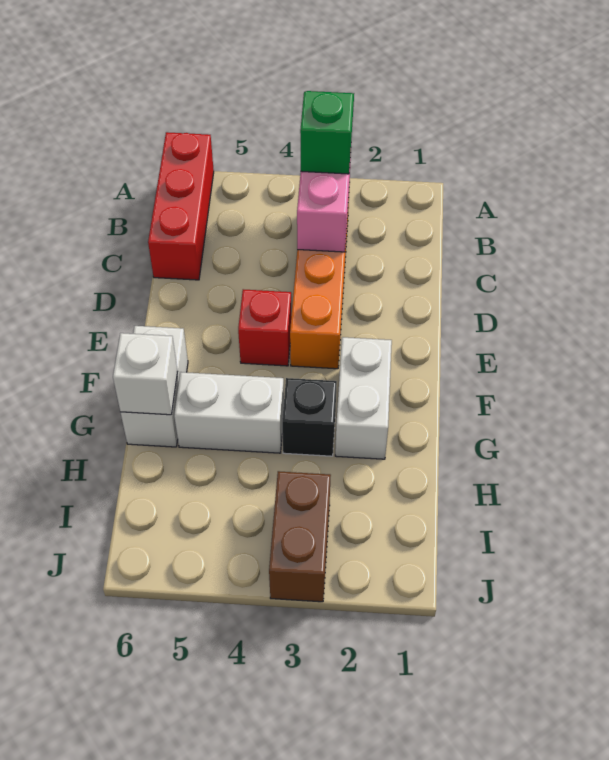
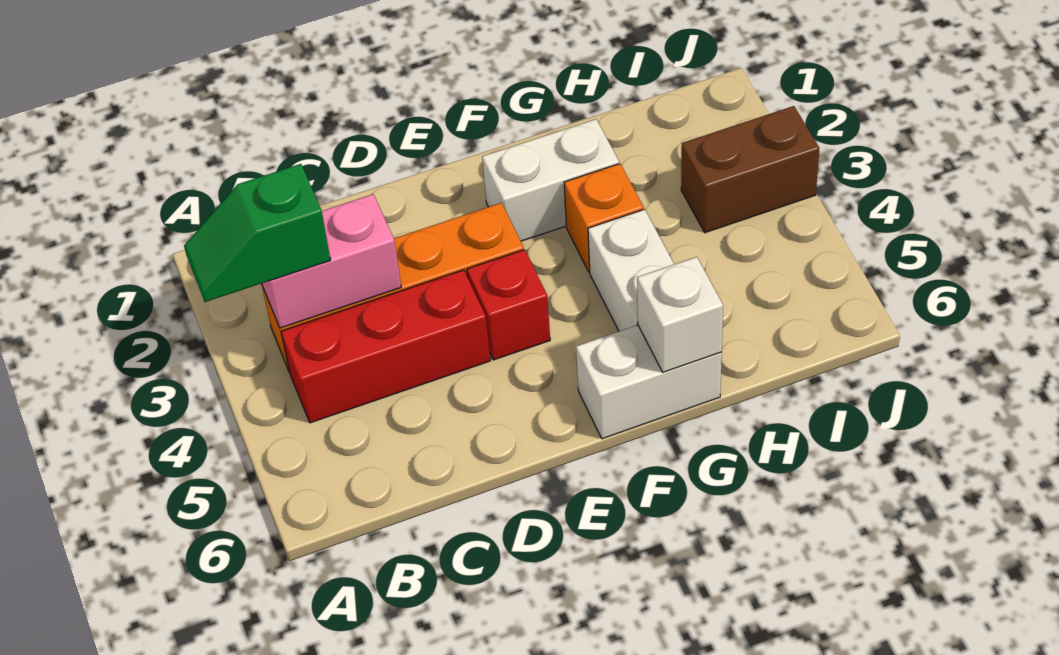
red brick A6:C6 level 1 -> red brick B4:D4 level 1
black brick G3 level 1 -> orange brick G3 level 1

